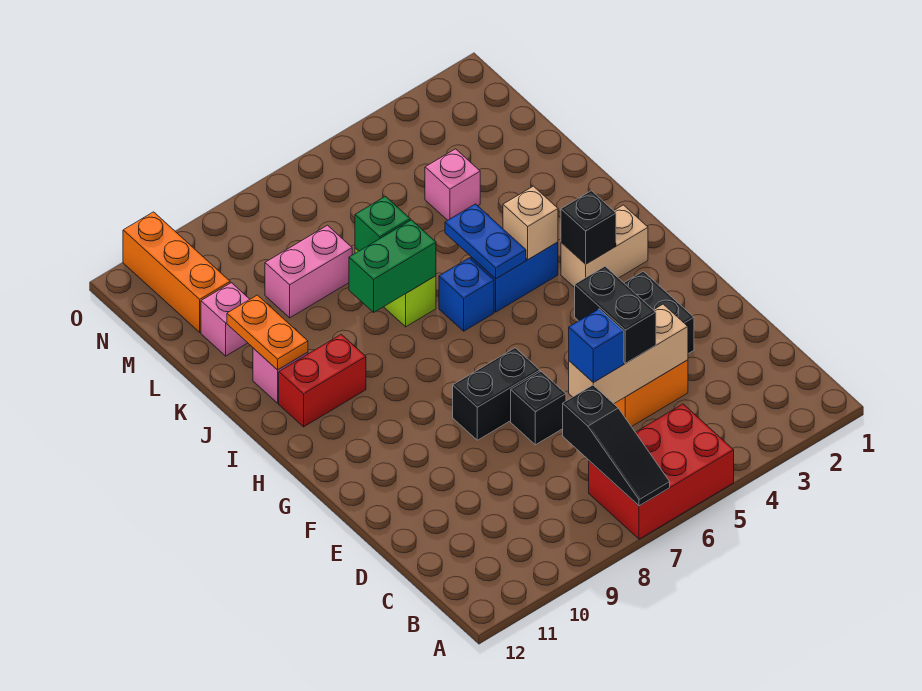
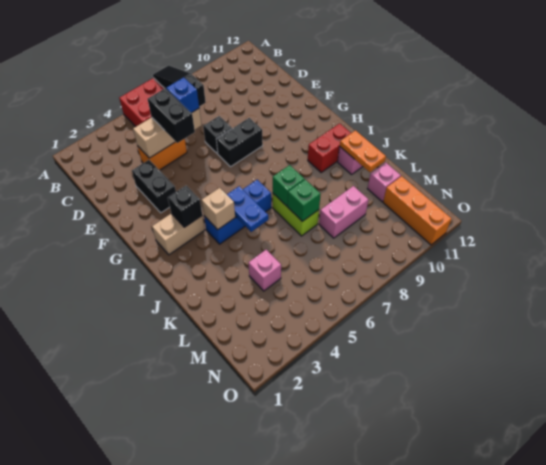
green brick J7:J8 level 2 -> green brick J7 level 2

